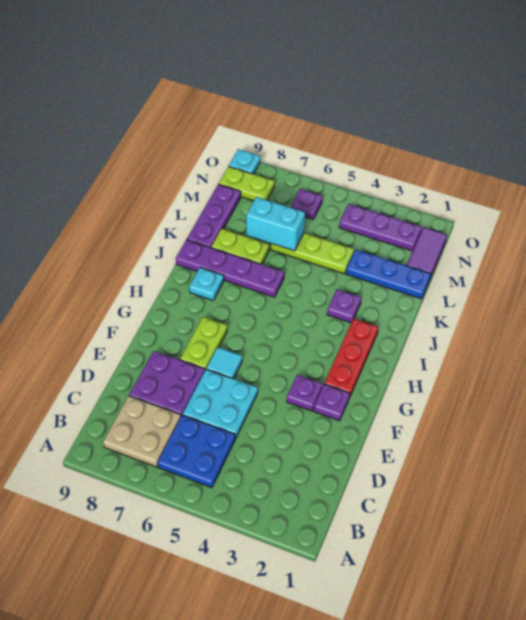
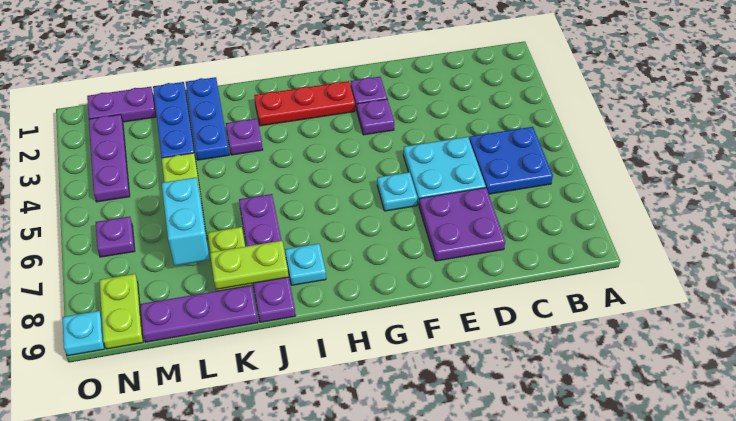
tan plate B7:C8 level 1 -> none
cyan tile F6 level 1 -> cyan plate F6 level 1
lime plate F7:G7 level 1 -> lime plate J8:K8 level 2
none -> blue plate K1:K3 level 1
purple tile M1:N1 level 1 -> purple plate M1:N1 level 1

